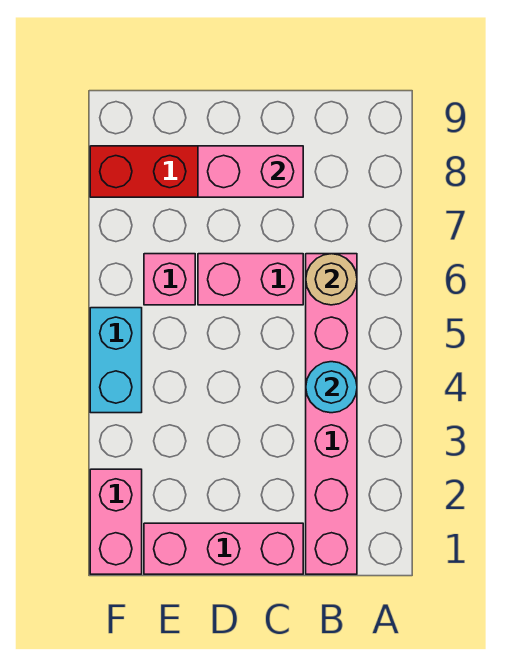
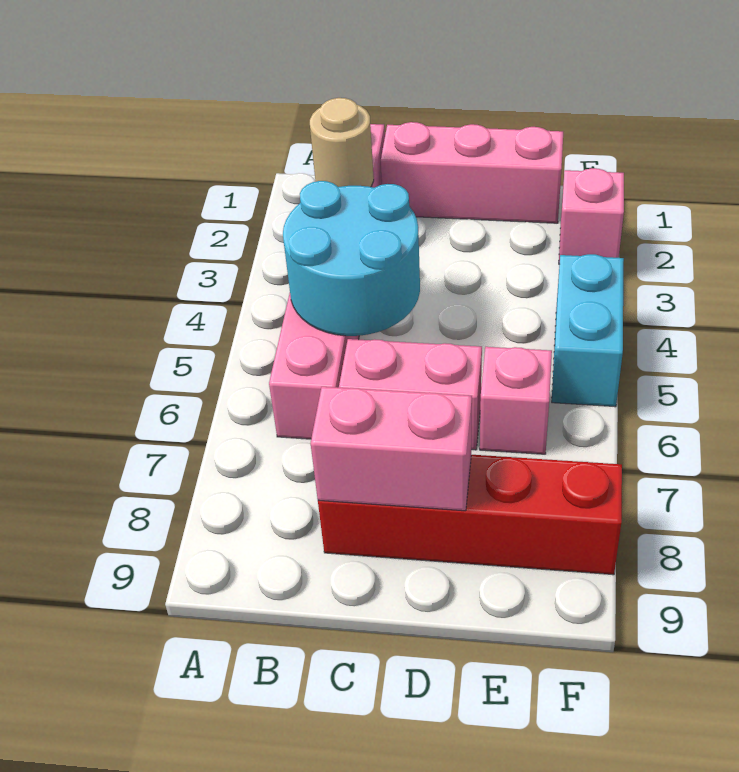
cyan round brick B4 level 2 -> cyan round brick B4:C5 level 2
tan round brick B6 level 2 -> tan round brick B2 level 2
pink brick F1:F2 level 1 -> pink brick F2 level 1

